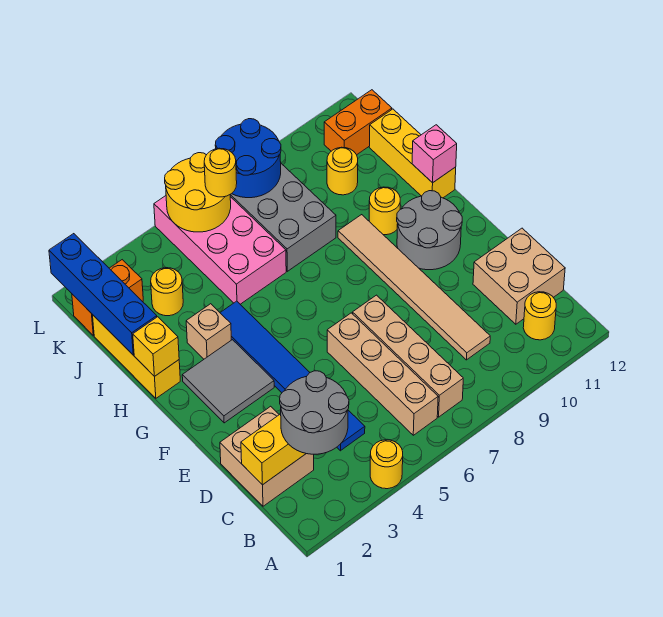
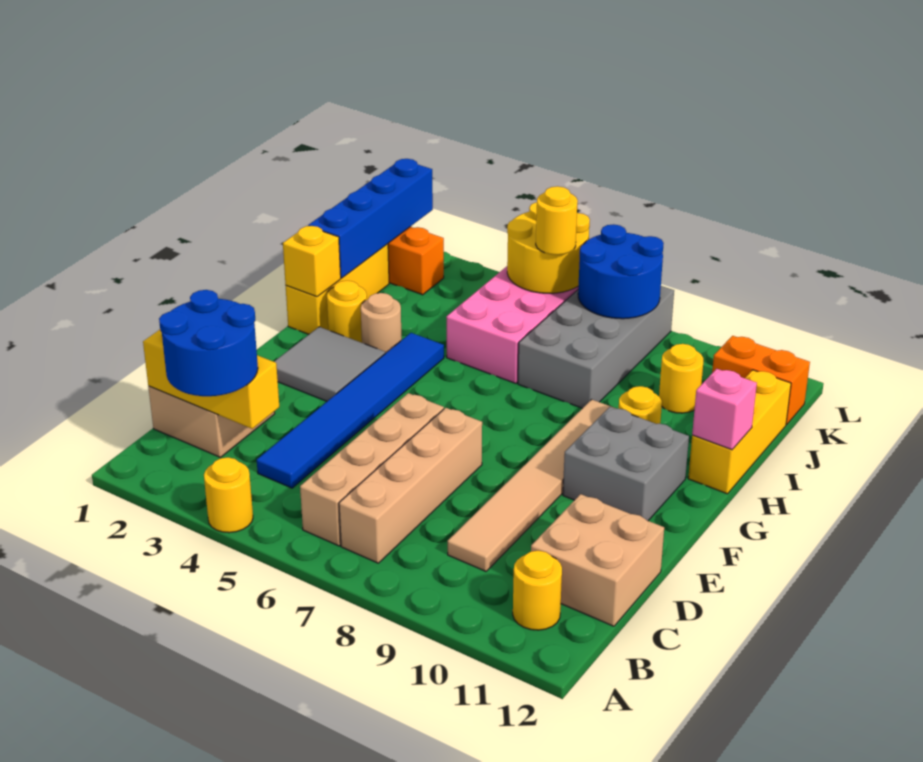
grey round brick B2:C3 level 3 -> blue round brick B2:C3 level 3
grey round brick F10:G11 level 1 -> grey brick F10:G11 level 1
tan brick H3 level 1 -> tan round brick H3 level 1
yellow round brick J3 level 1 -> yellow round brick H2 level 1

